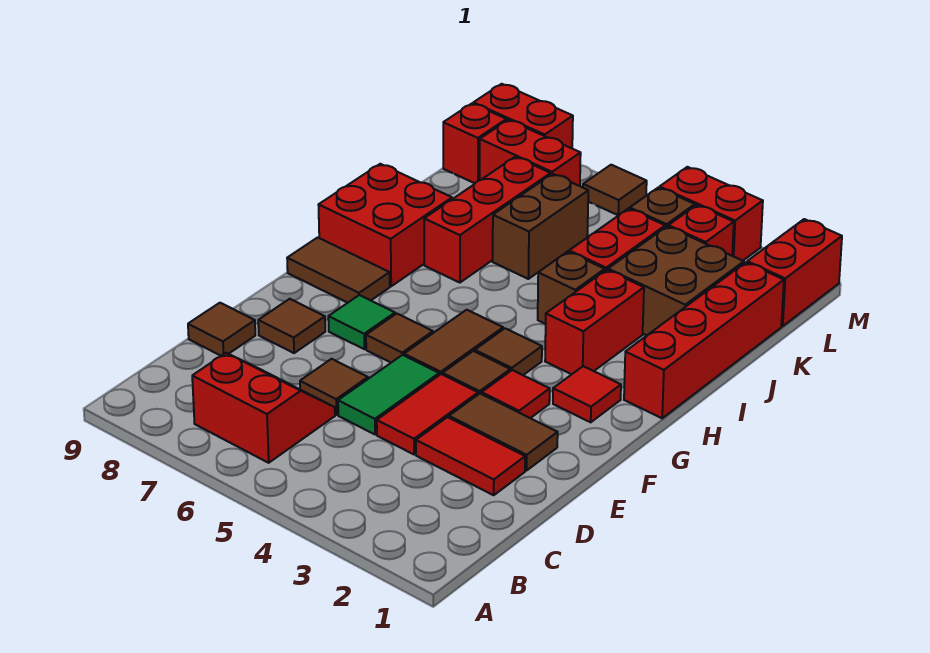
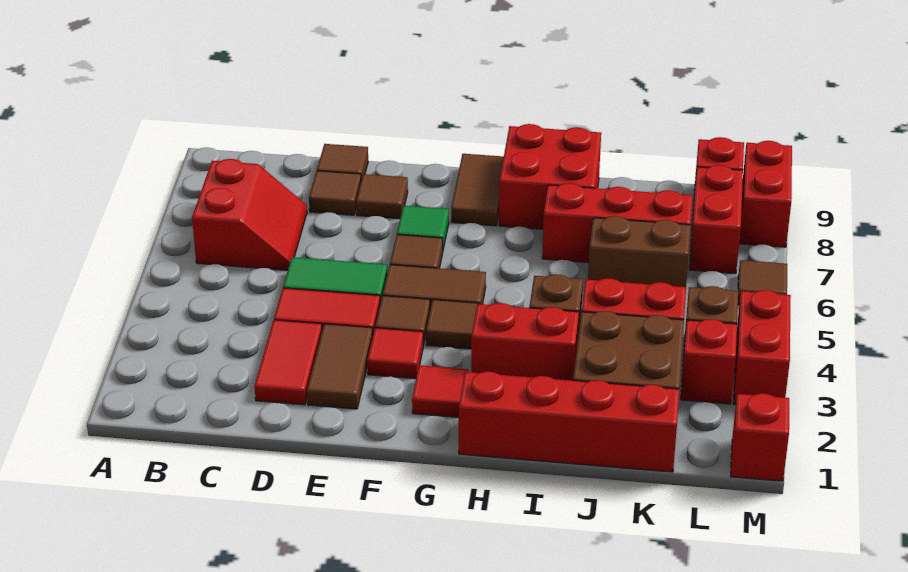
brown tile D6 level 1 -> brown tile D8 level 1
red brick L1:M1 level 1 -> red brick M1 level 1

